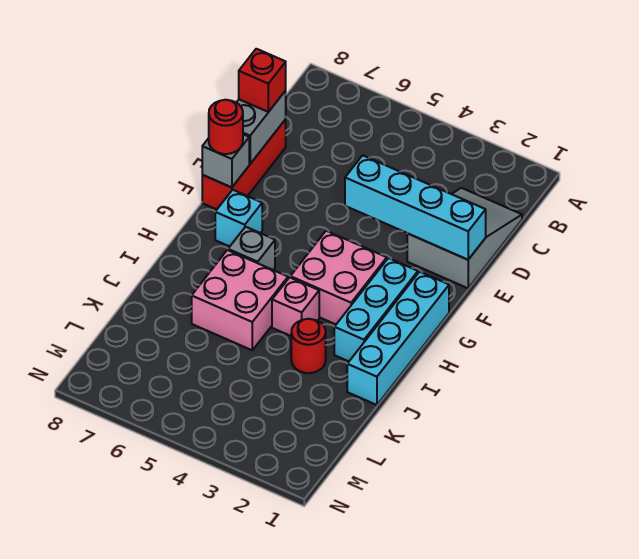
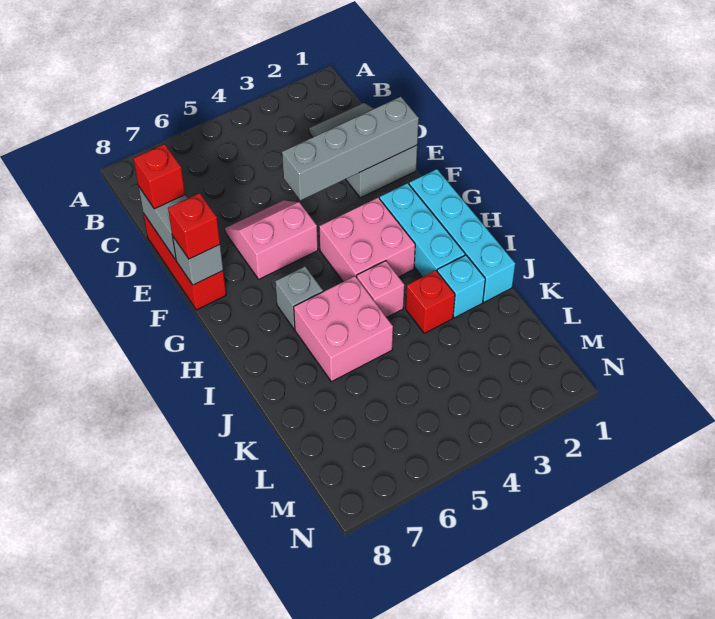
cyan brick E1:E4 level 2 -> grey brick E1:E4 level 2
none -> pink slope E5:F6 level 1 top F
red round brick F8 level 3 -> red brick F8 level 3
cyan brick G7 level 1 -> cyan brick J2 level 1
red round brick J3 level 1 -> red brick J3 level 1

